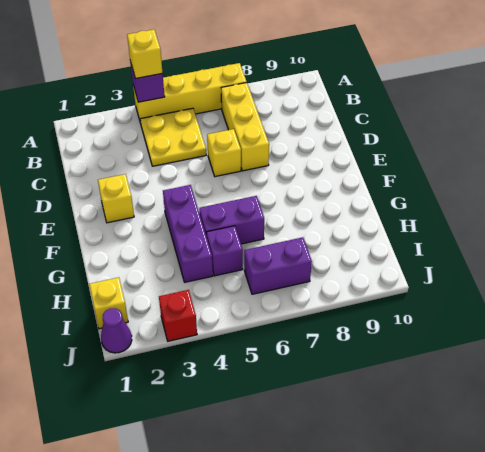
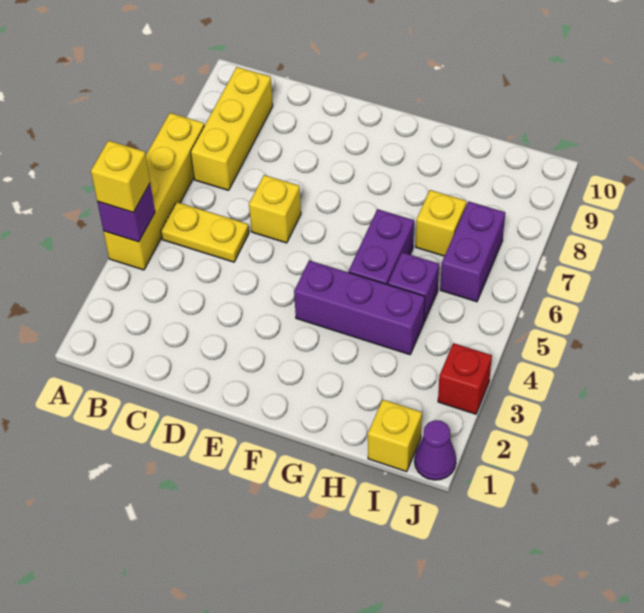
yellow plate B4:C5 level 1 -> yellow plate B5:C5 level 1
yellow brick B7:D7 level 1 -> yellow brick B7:B9 level 1
yellow brick E2 level 1 -> yellow brick H7 level 1

